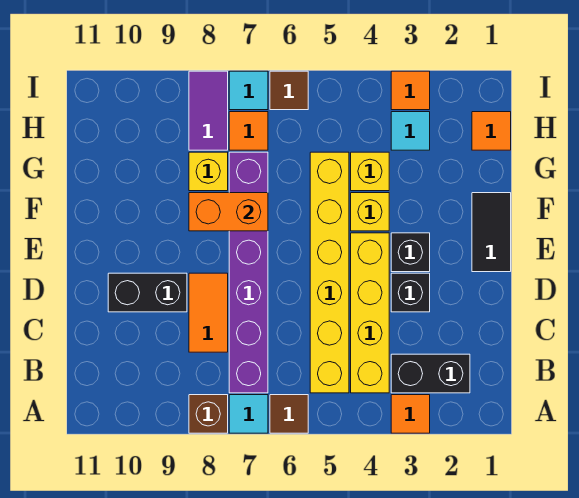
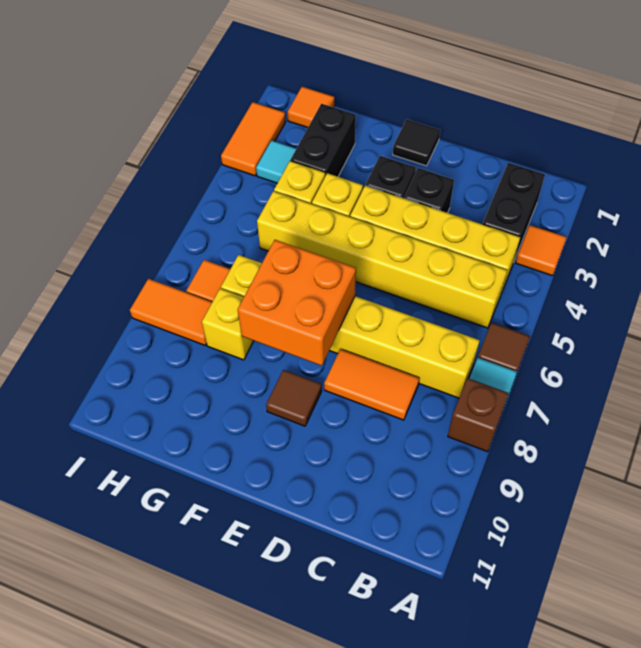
purple brick B7:G7 level 1 -> yellow brick B7:G7 level 1
black brick D9:D10 level 1 -> black brick G2:G3 level 1
black tile E1:F1 level 1 -> black tile E1 level 1
orange brick F7:F8 level 2 -> orange brick E7:F8 level 2
purple tile H8:I8 level 1 -> orange tile H8:I8 level 1
orange tile I3 level 1 -> orange tile I2:I3 level 1
brown tile I6 level 1 -> brown tile E9 level 1
cyan tile I7 level 1 -> none

